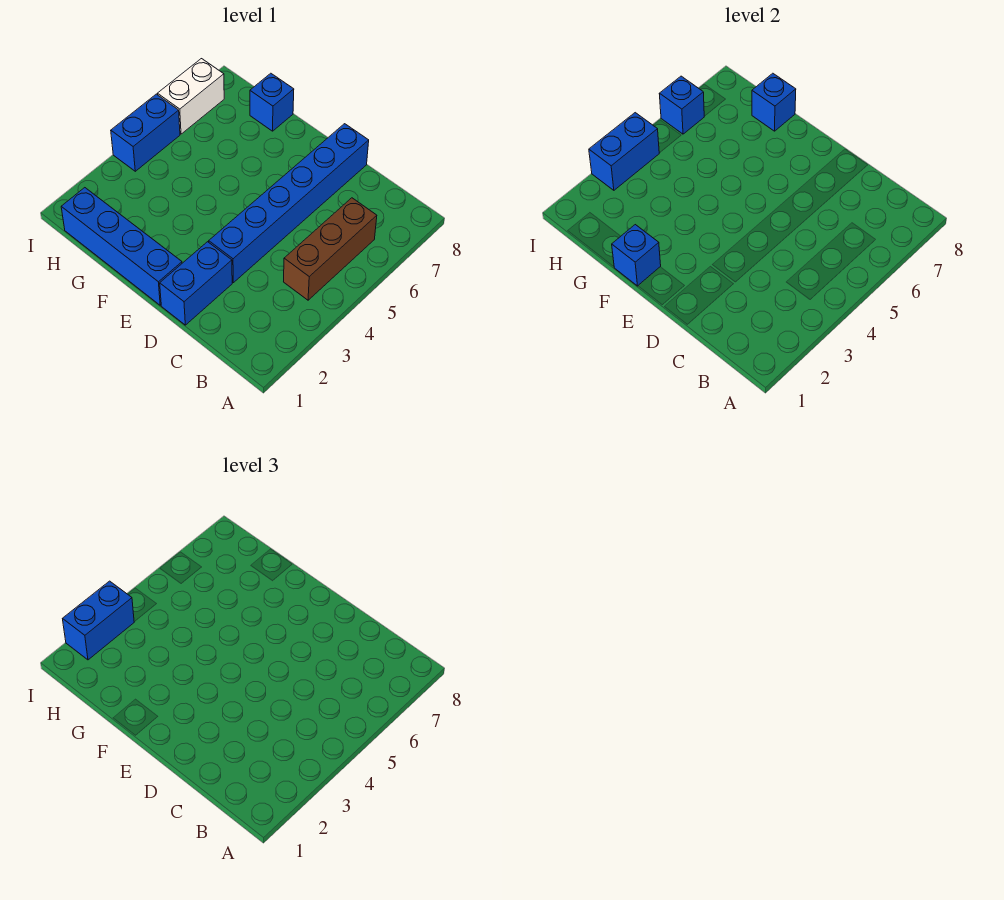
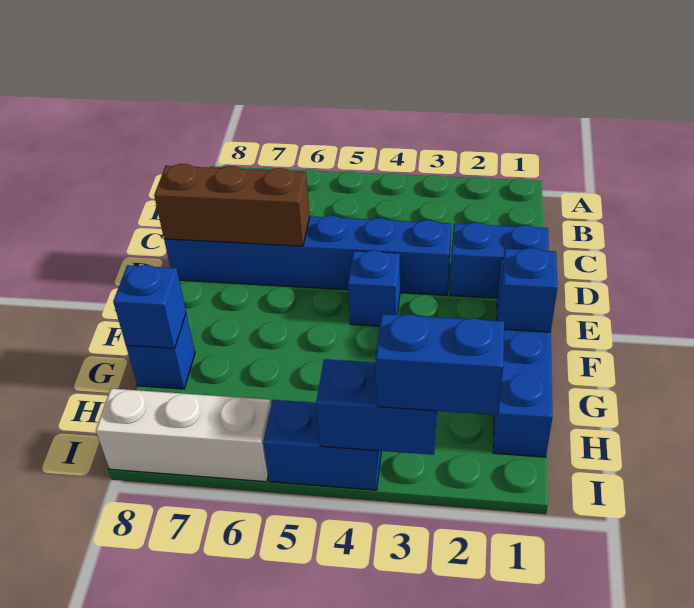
brown brick B4:B6 level 1 -> brown brick D6:D8 level 2
white brick I6:I7 level 1 -> white brick I6:I8 level 1
blue brick I6 level 2 -> blue brick E4 level 1

